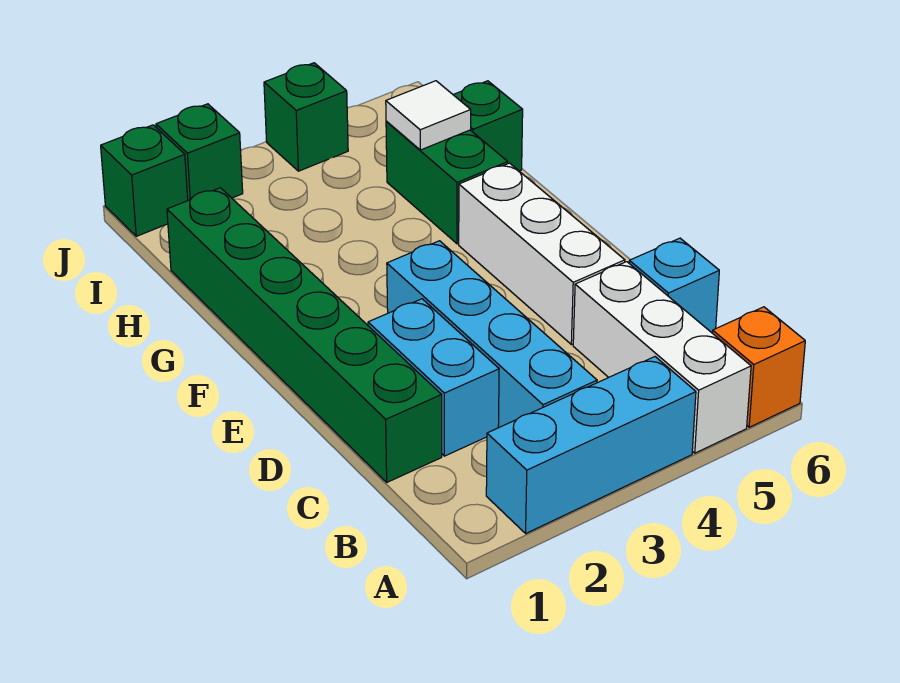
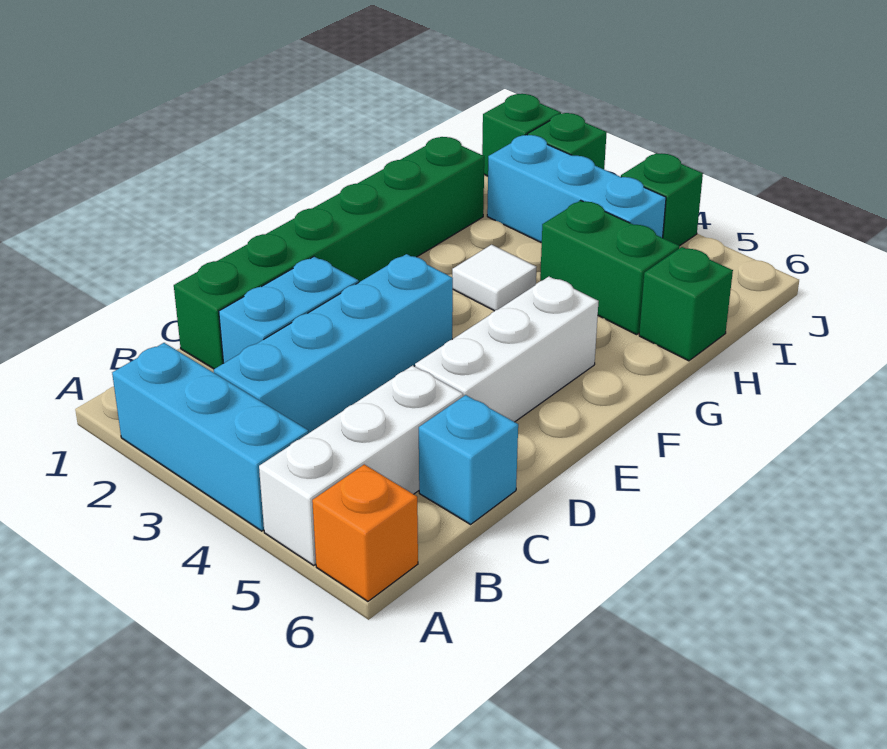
green brick G5:H5 level 1 -> green brick H4:H5 level 1
white tile H5 level 2 -> white tile G3 level 1
none -> cyan brick I2:I4 level 1

